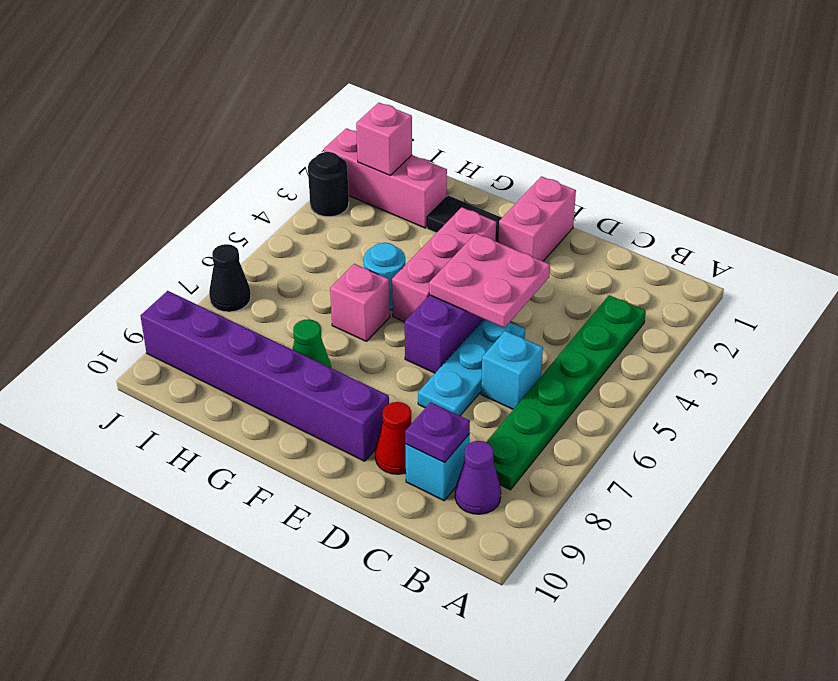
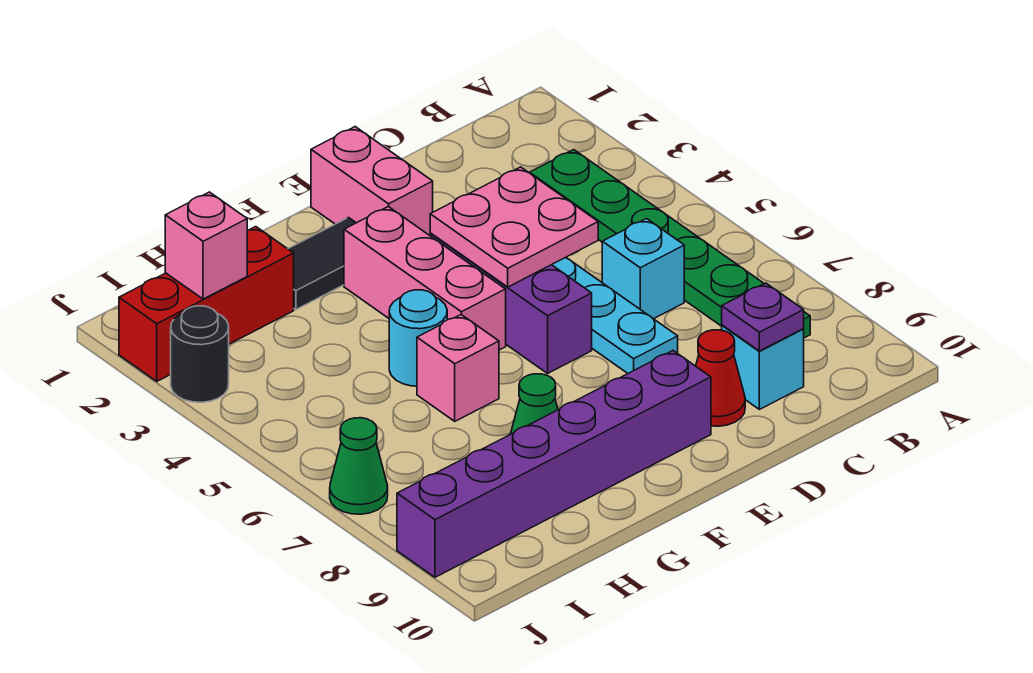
purple cone B9 level 1 -> none
pink brick H2:J2 level 1 -> red brick H2:J2 level 1
black cone J7 level 1 -> green cone J7 level 1

